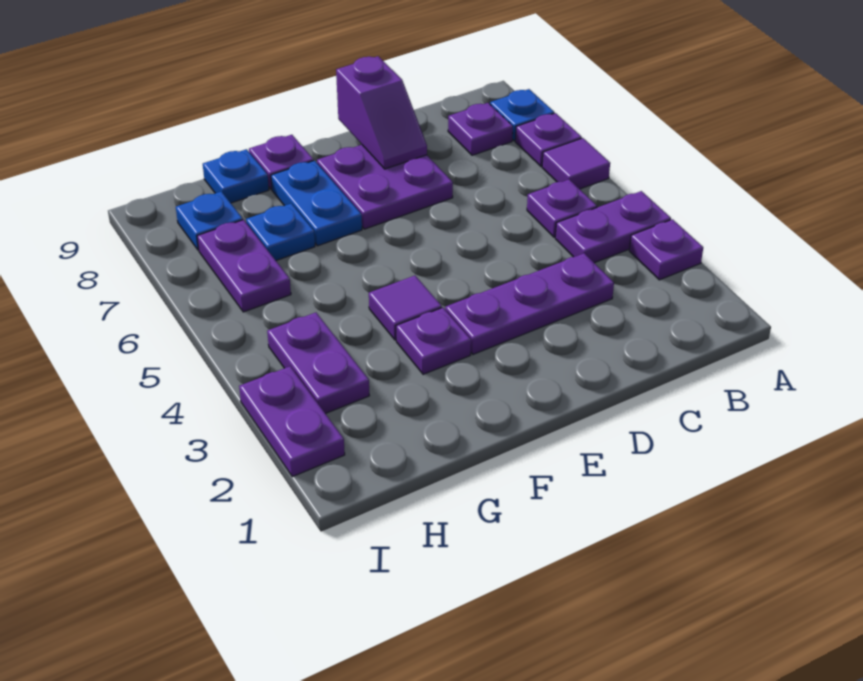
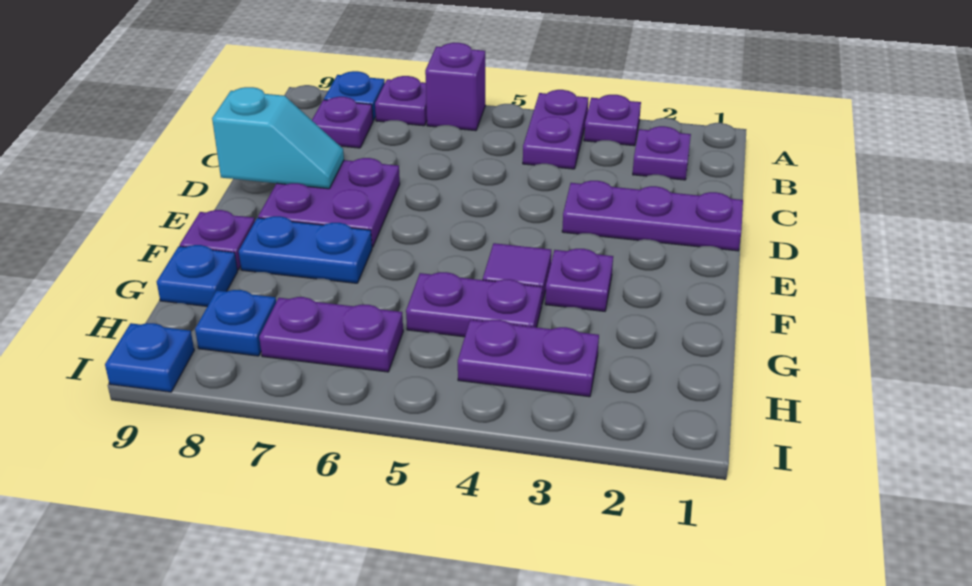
purple tile A6 level 1 -> purple brick A6 level 1
purple plate B5 level 1 -> purple plate B2 level 1
purple plate C3:E3 level 1 -> purple plate D1:D3 level 1
purple slope D8:D9 level 2 top 9 -> cyan slope D8:D9 level 2 top 9
blue plate G7 level 1 -> blue plate I9 level 1
purple plate I2:I3 level 1 -> purple plate G4:G5 level 1

